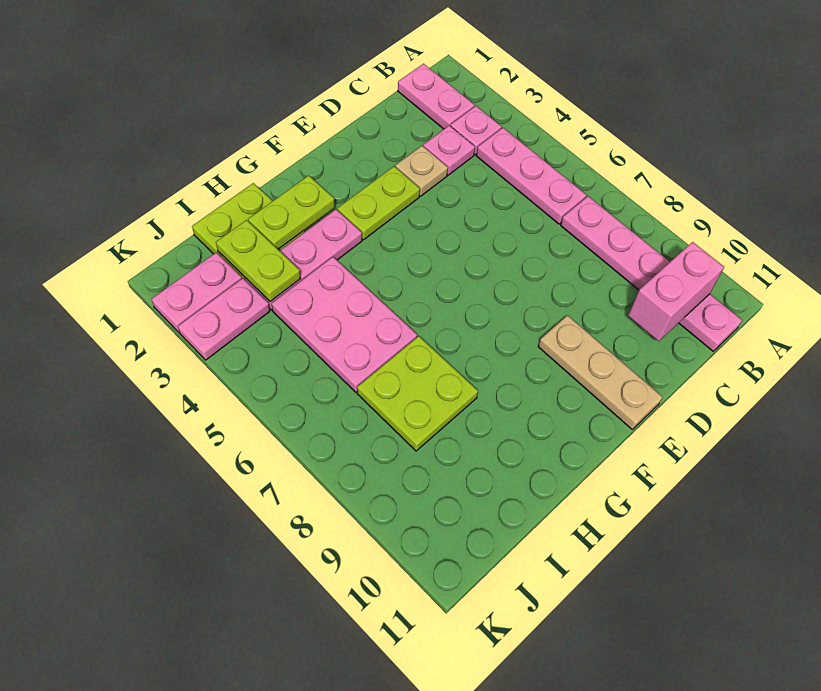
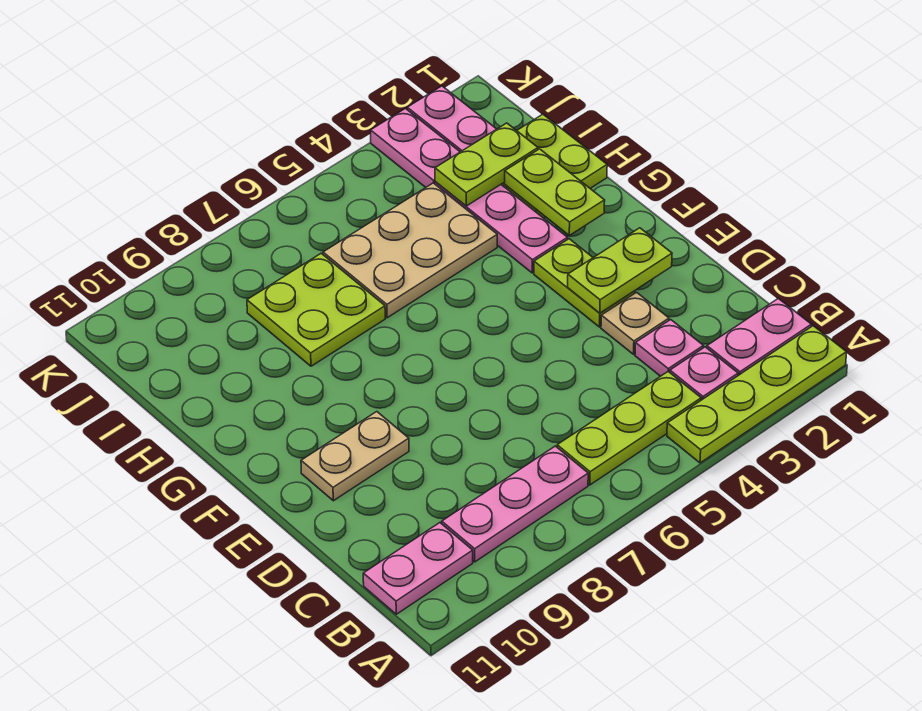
none -> lime plate A1:A4 level 1
pink plate B4:B6 level 1 -> lime plate B4:B6 level 1
pink brick B10:C10 level 2 -> none
none -> lime plate E2:E3 level 2
tan plate E9:E11 level 1 -> tan plate E9:E10 level 1
pink plate H4:I6 level 1 -> tan plate H4:I6 level 1

